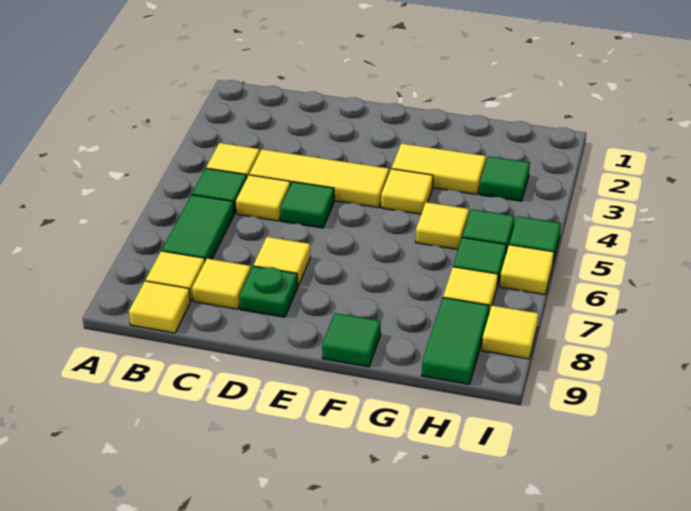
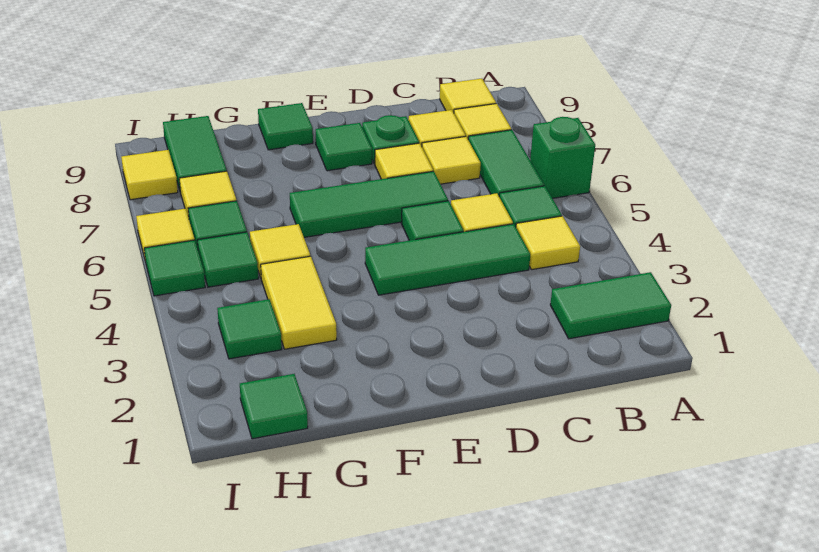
none -> green tile A2:B2 level 1
none -> green brick A6 level 1
yellow tile C4:E4 level 1 -> green tile C4:E4 level 1
none -> green tile D6:F6 level 1
none -> green tile E8 level 1
yellow tile F3:G3 level 1 -> yellow tile G3:G4 level 1
yellow tile F4 level 1 -> yellow tile C7 level 1
none -> green tile H1 level 1

